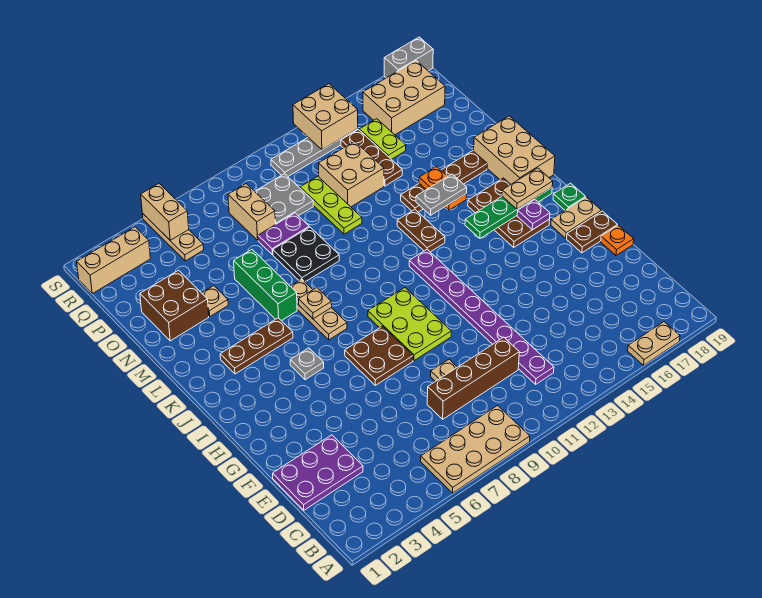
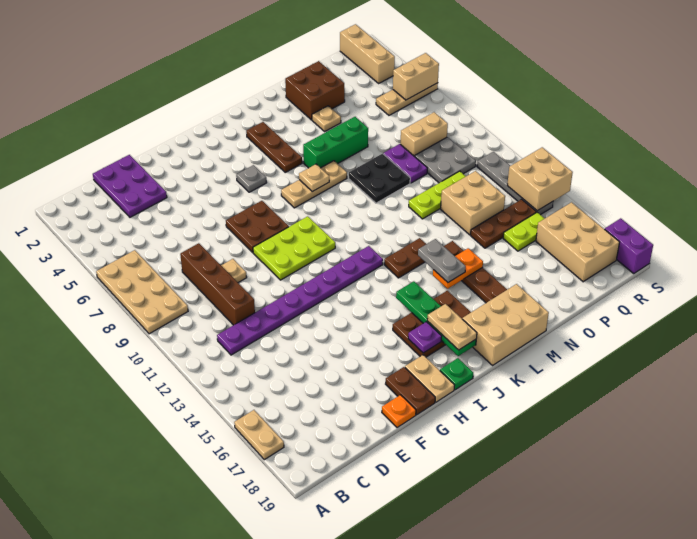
grey brick S18:S19 level 1 -> purple brick S18:S19 level 1

